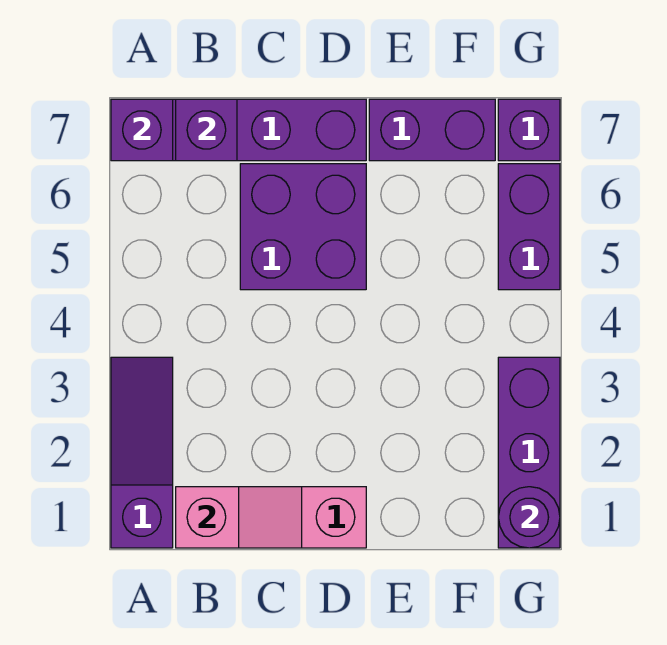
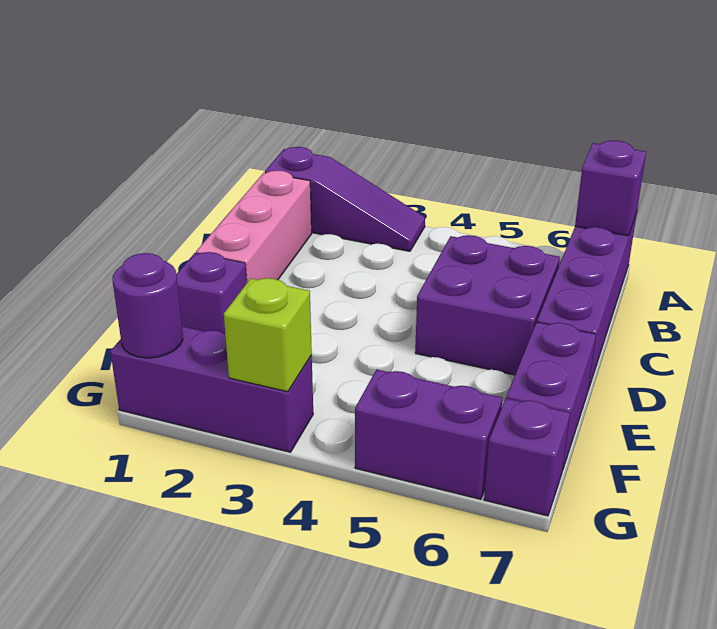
pink slope B1:C1 level 2 top B -> none
purple brick B7 level 2 -> purple brick E1 level 1
none -> lime brick G3 level 2

